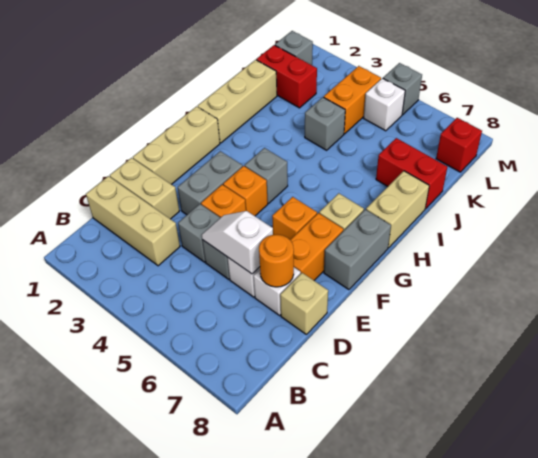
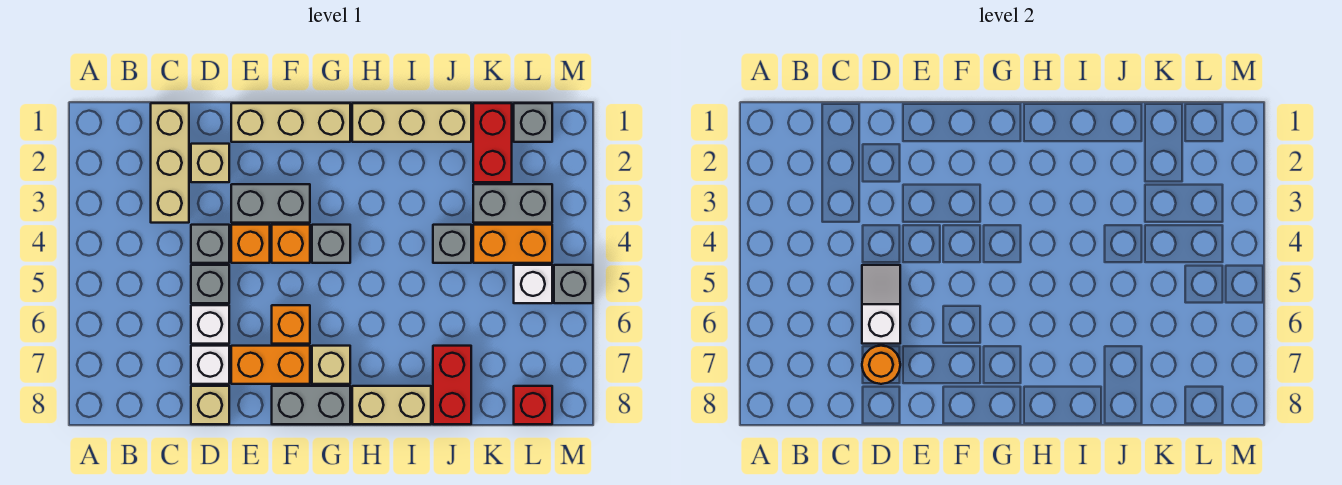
tan brick D1:D2 level 1 -> tan brick D2 level 1
none -> grey brick K3:L3 level 1

